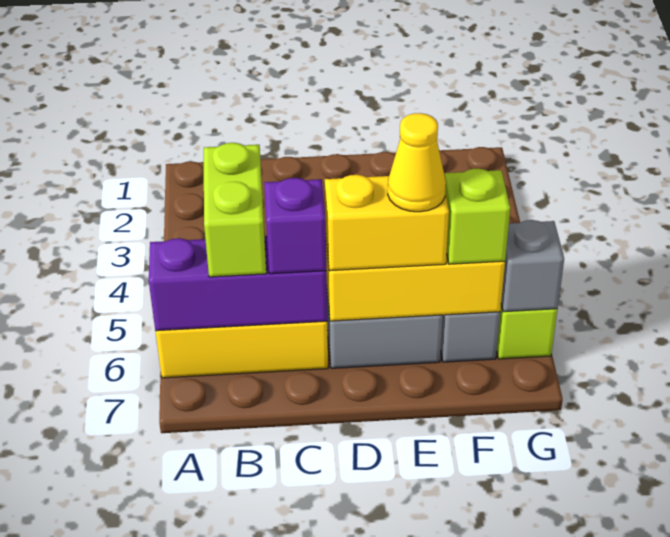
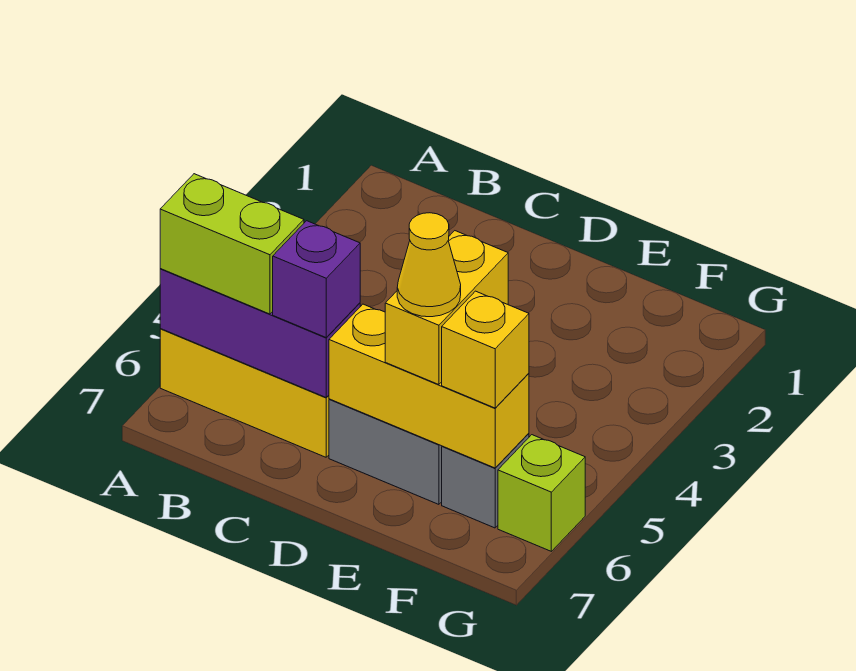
lime brick B5:B6 level 3 -> lime brick A6:B6 level 3
yellow brick D6:E6 level 3 -> yellow brick E5:E6 level 3
lime brick F6 level 3 -> yellow brick F6 level 3
grey brick G6 level 2 -> none

